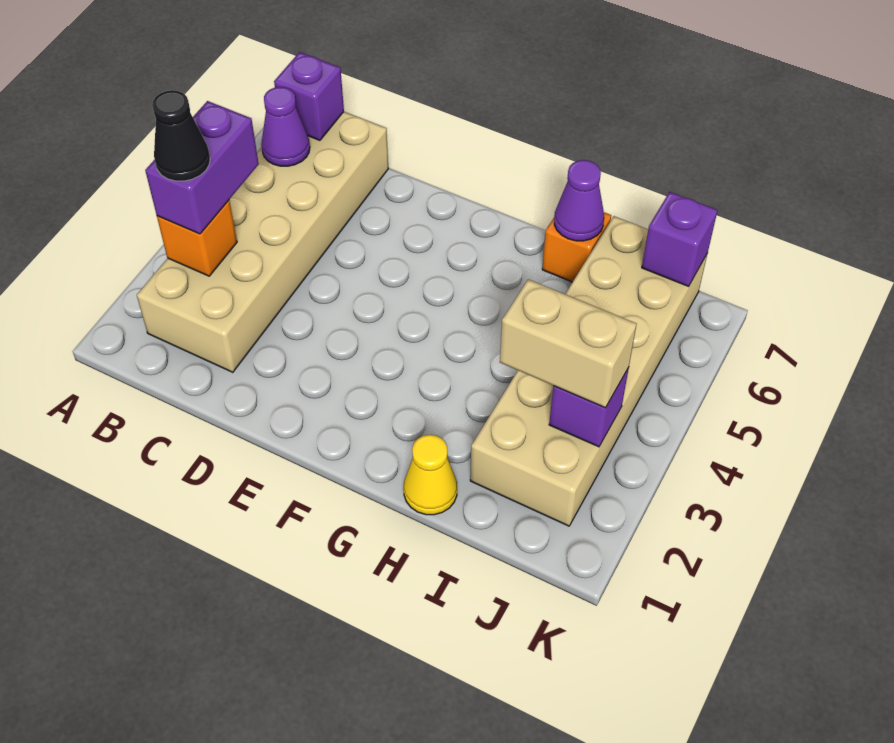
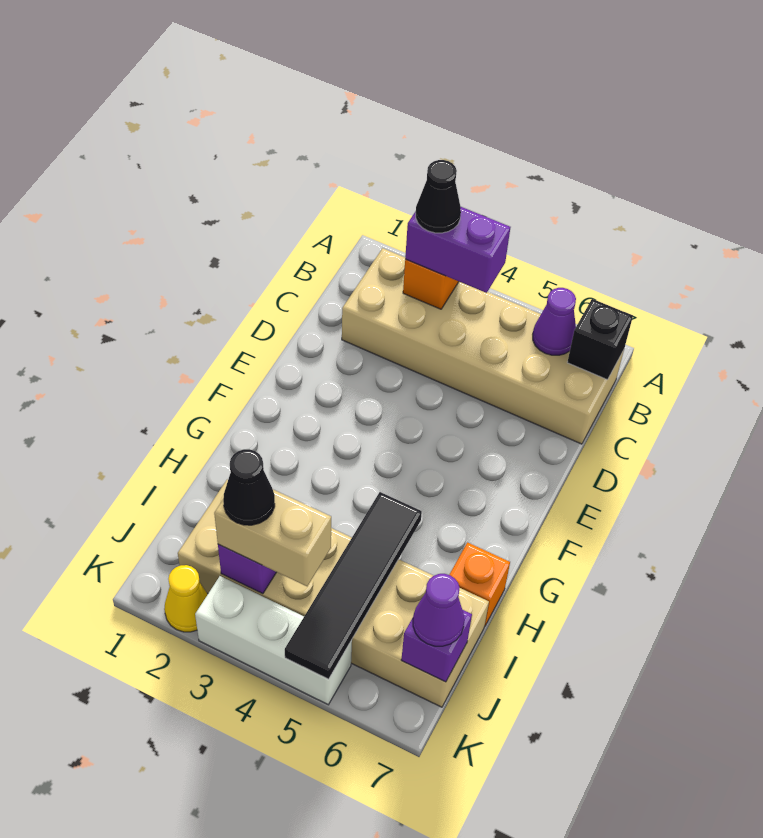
purple brick B7 level 2 -> black brick B7 level 2
yellow cone H1 level 1 -> yellow cone K2 level 1
none -> black tile H5:K5 level 2
purple cone H7 level 2 -> purple cone J7 level 3
tan brick I3:J3 level 3 -> tan brick J3:J4 level 3
none -> black cone J3 level 4
none -> white brick K3:K5 level 1

